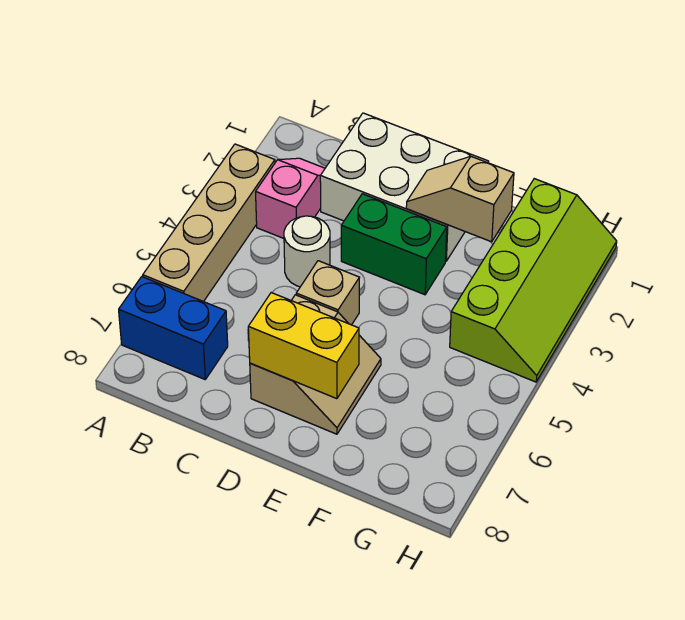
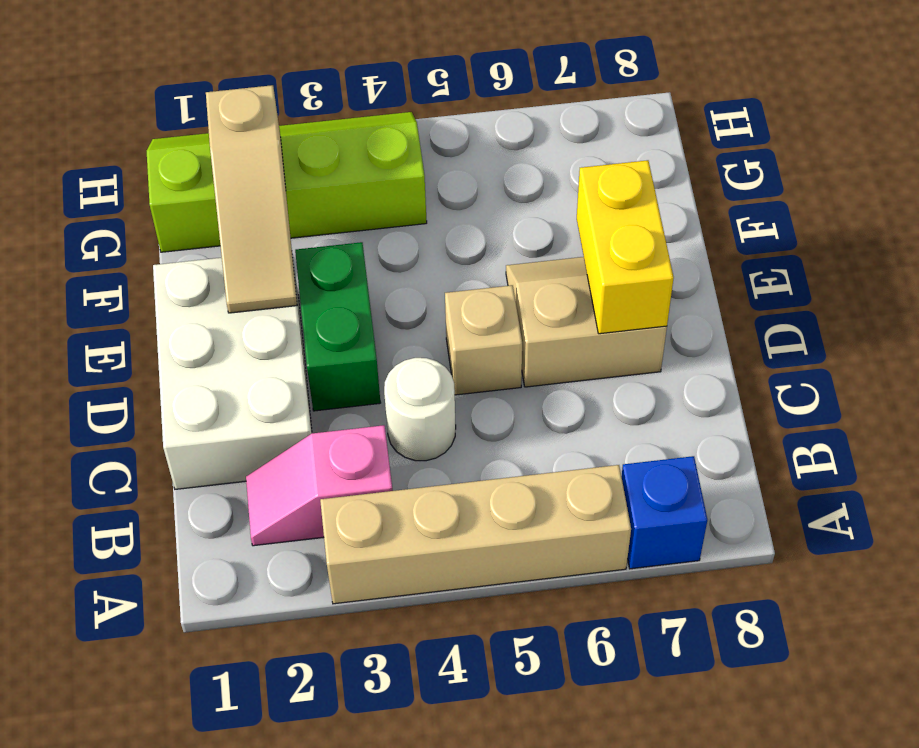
blue brick A7:B7 level 1 -> blue brick A7 level 1
tan slope E2:F2 level 2 top F -> tan slope E2:G2 level 2 top G

